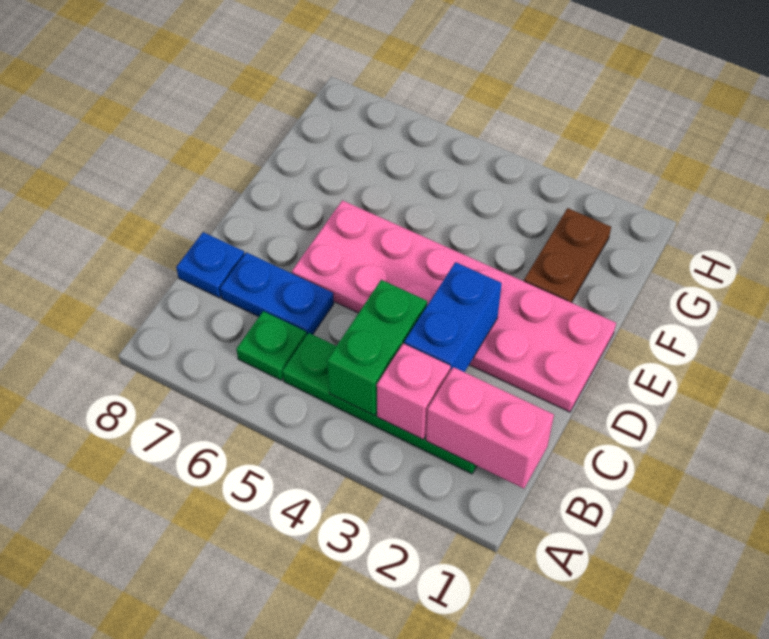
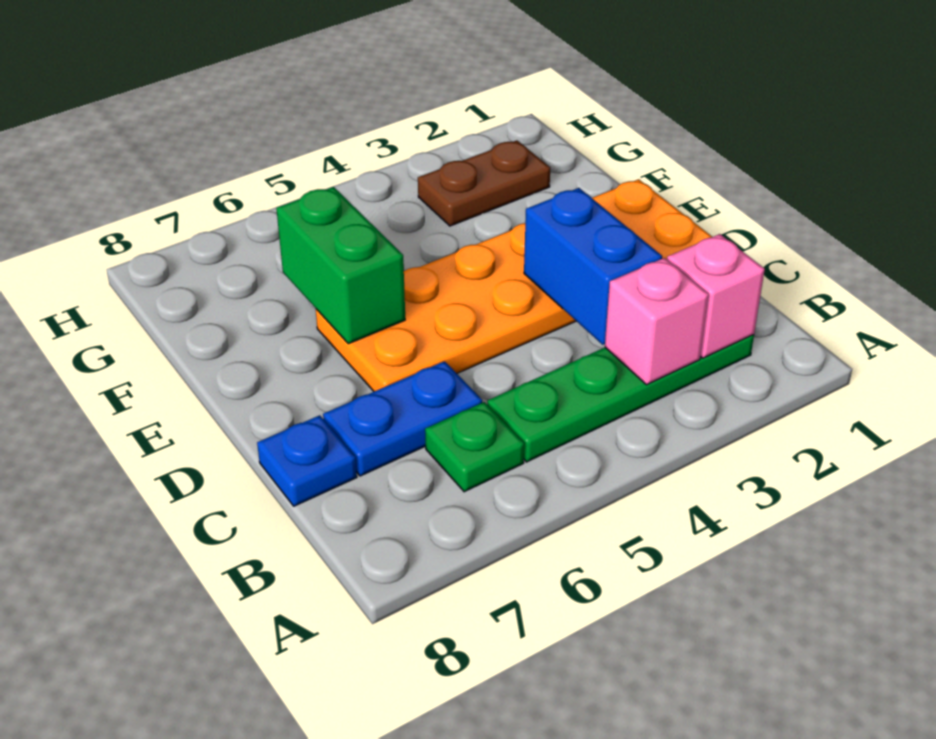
pink brick B1:B2 level 2 -> pink brick B2 level 2
green brick B4:C4 level 2 -> green brick E6:F6 level 2
pink plate D1:E6 level 1 -> orange plate D1:E6 level 1
brown plate F2:G2 level 1 -> brown plate G2:G3 level 1

